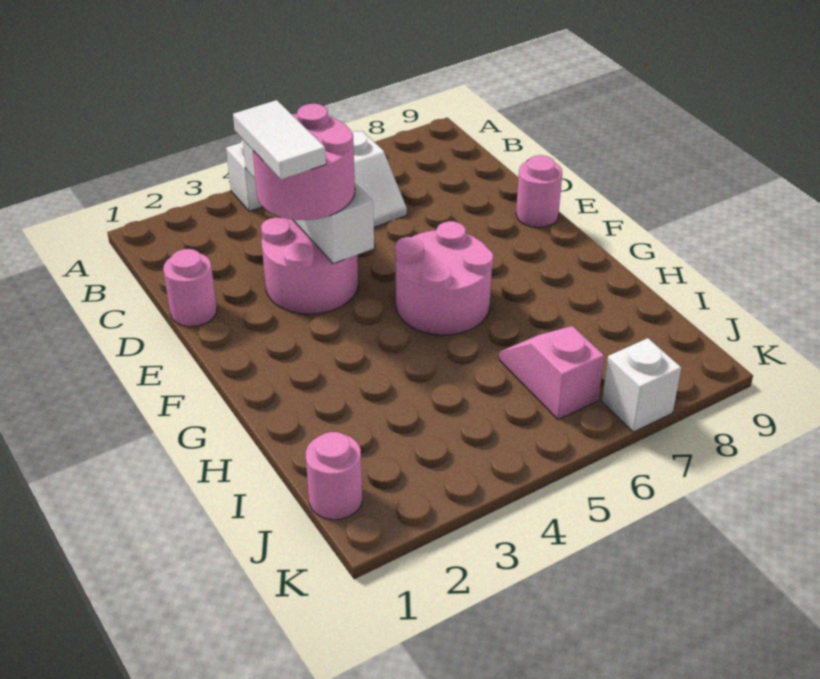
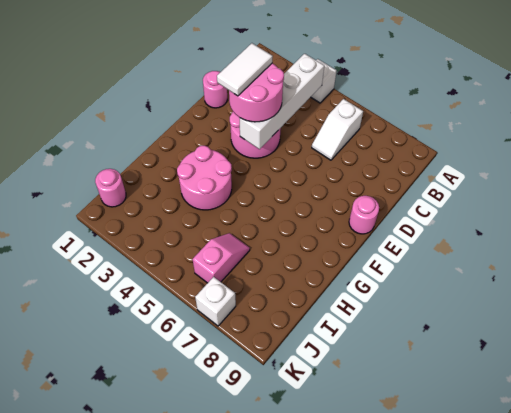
pink round brick F5:G6 level 1 -> pink round brick G3:H4 level 1

